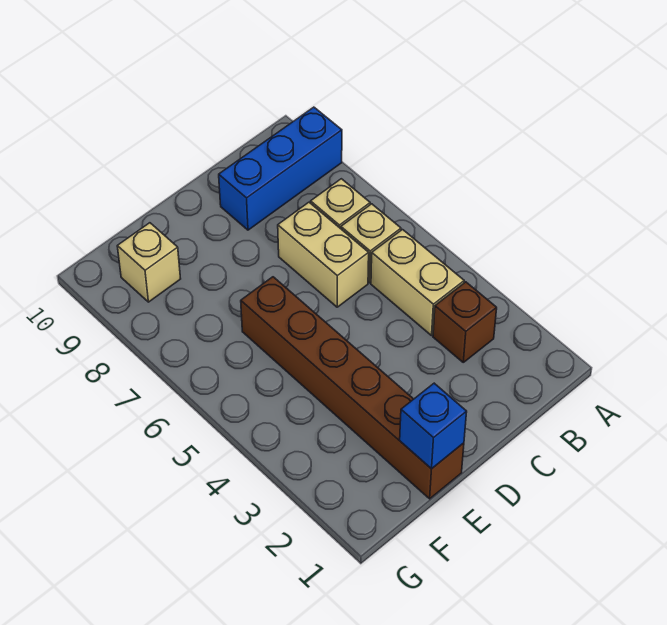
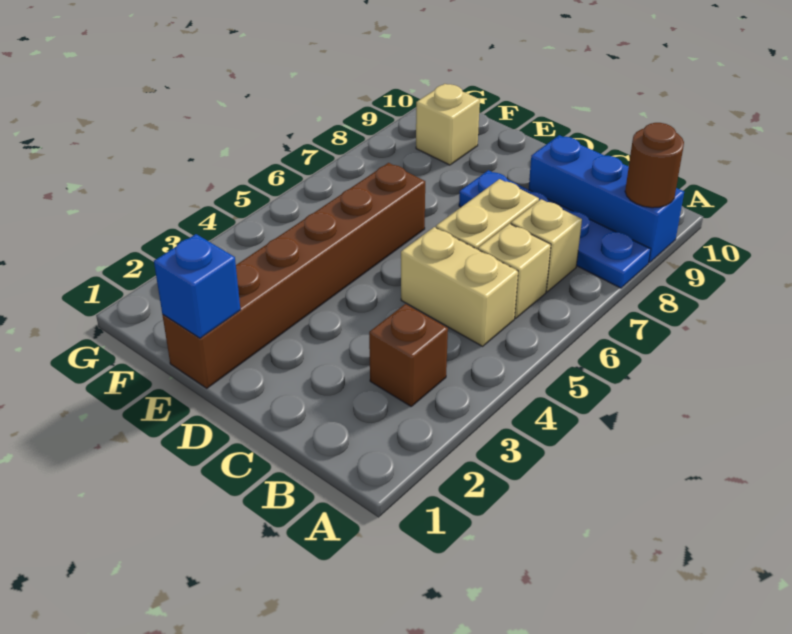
none -> blue plate A8:D8 level 1
none -> brown round brick A9 level 2
tan brick B4:B5 level 1 -> tan brick B5:C5 level 1

